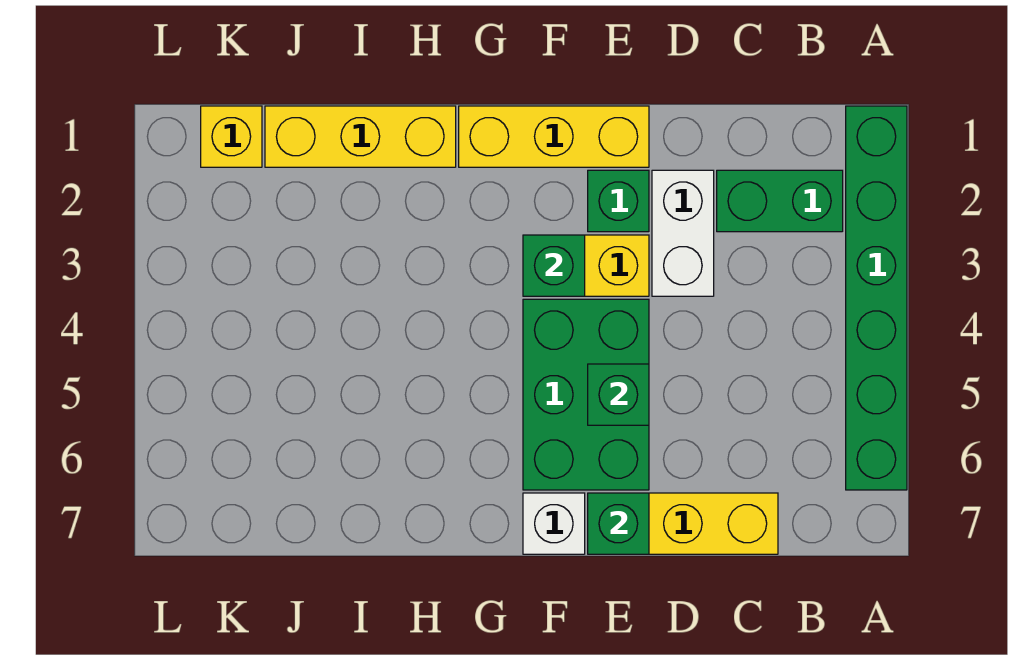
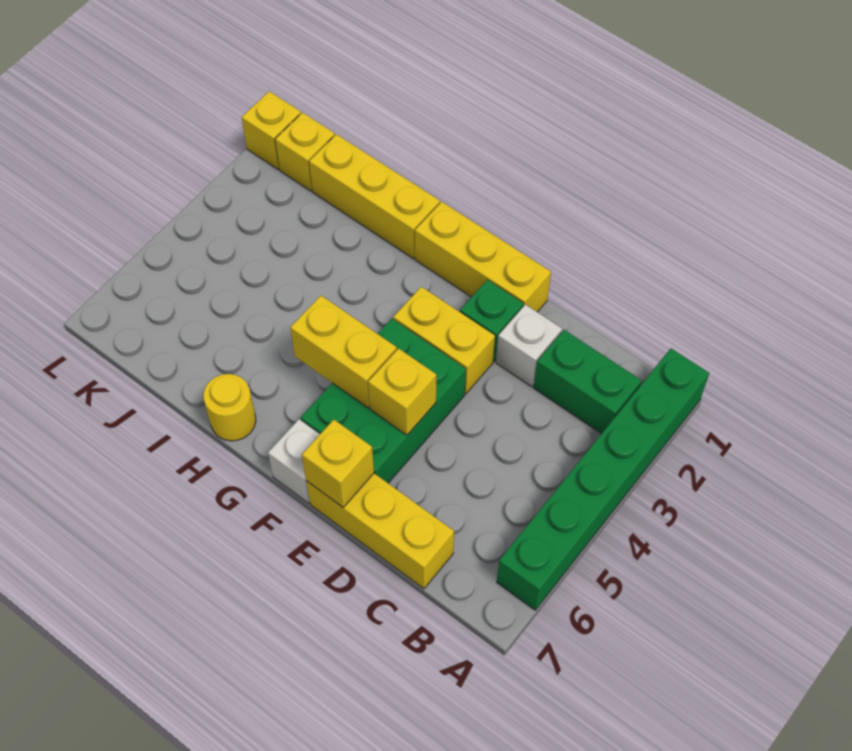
white brick D2:D3 level 1 -> white brick D2 level 1
green brick E5 level 2 -> yellow brick E5 level 2
green brick E7 level 2 -> yellow brick E7 level 2
green brick F3 level 2 -> none
none -> yellow brick F5:G5 level 2
none -> yellow round brick H7 level 1
none -> yellow brick L1 level 1

